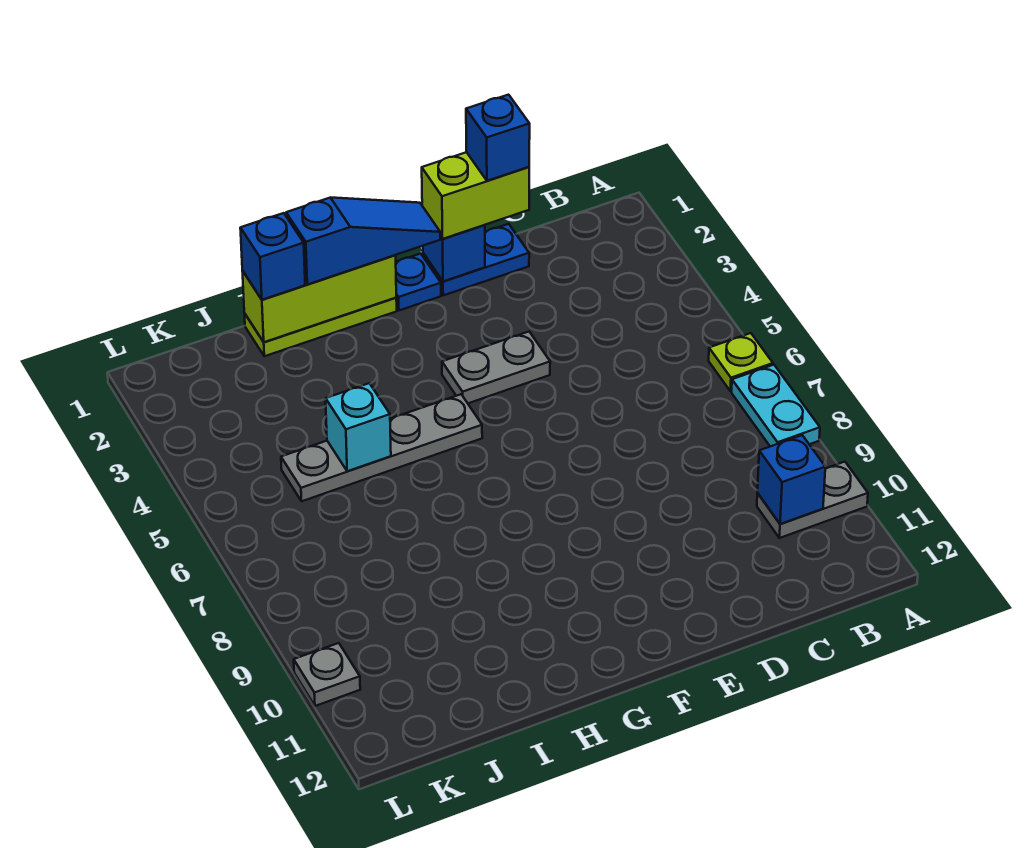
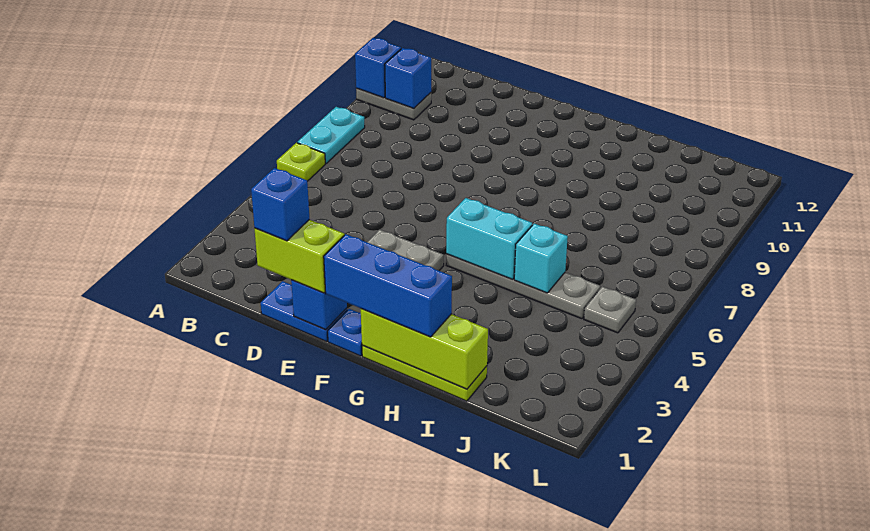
blue slope F1:H1 level 3 top H -> blue brick F1:H1 level 3
none -> cyan brick G5:H5 level 2
blue brick I1 level 3 -> blue brick A10 level 2
grey plate L10 level 1 -> grey plate K5 level 1

